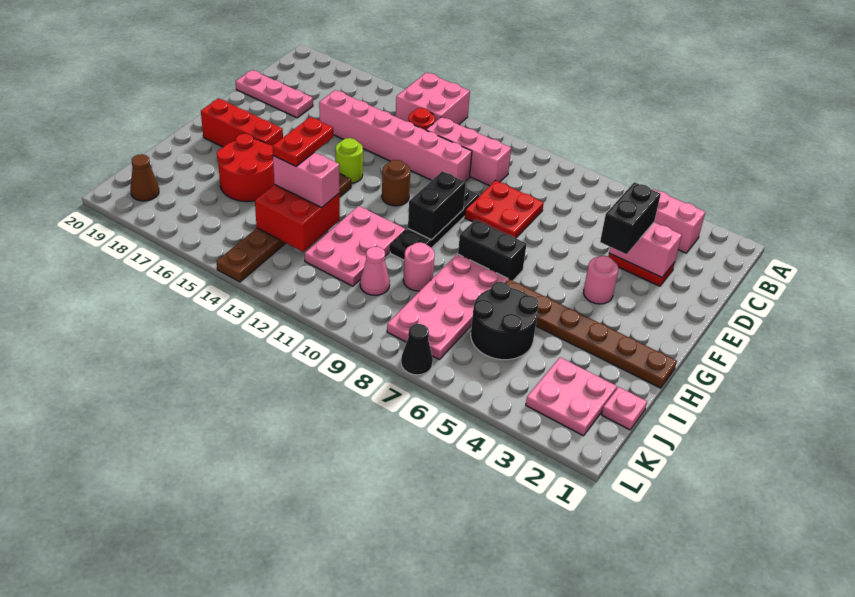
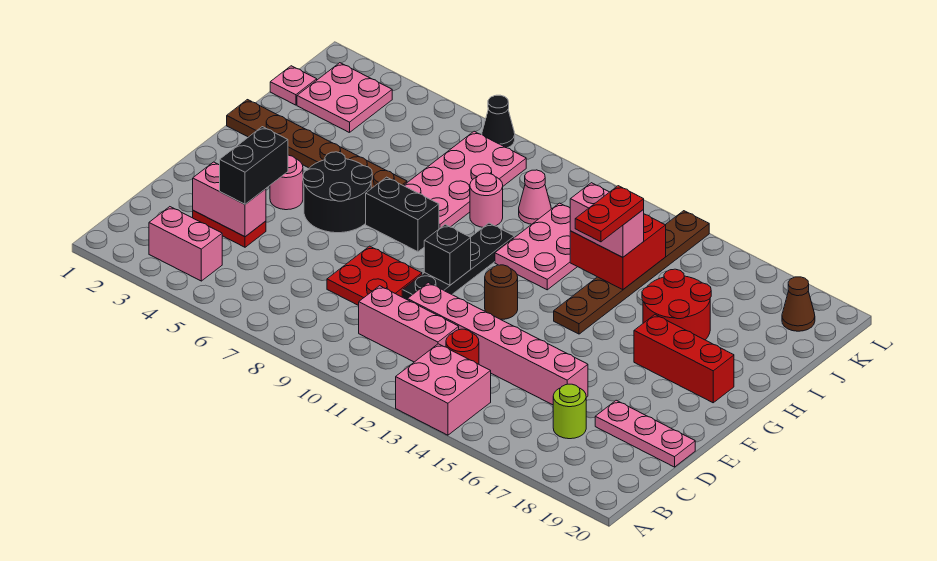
black brick F10:G10 level 2 -> black brick F10 level 2
lime round brick F14 level 1 -> lime round brick C17 level 1
black round brick I5:J6 level 1 -> black round brick F5:G6 level 1

